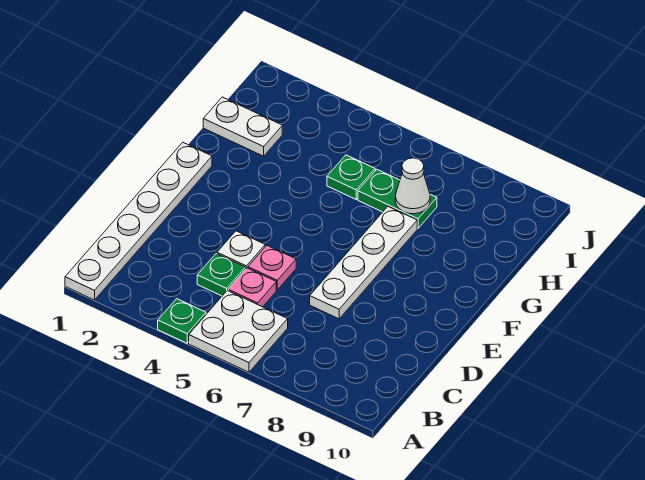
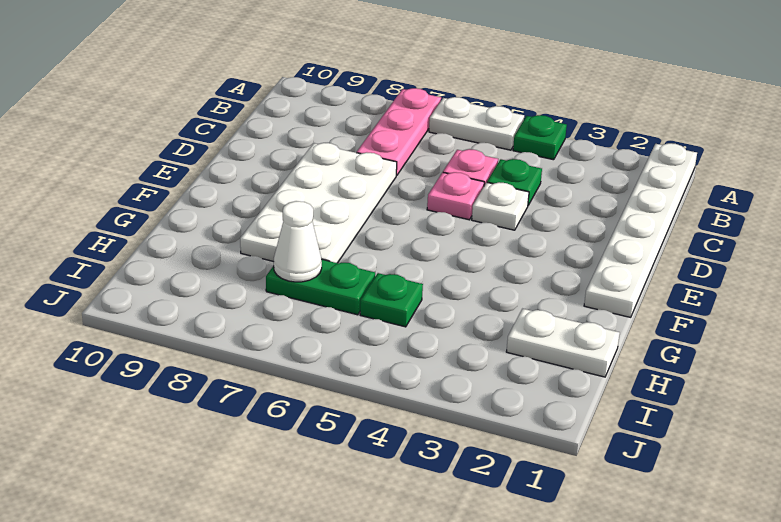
white plate A5:B6 level 1 -> white plate A5:A6 level 1
none -> pink plate A7:C7 level 1
white plate D7:G7 level 1 -> white plate D7:G8 level 1

